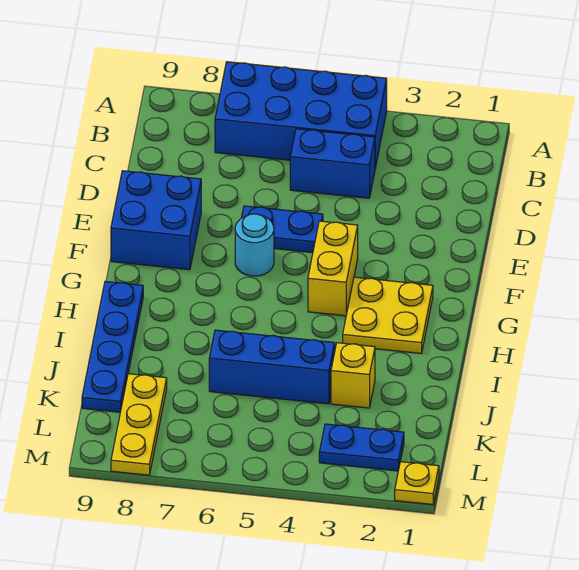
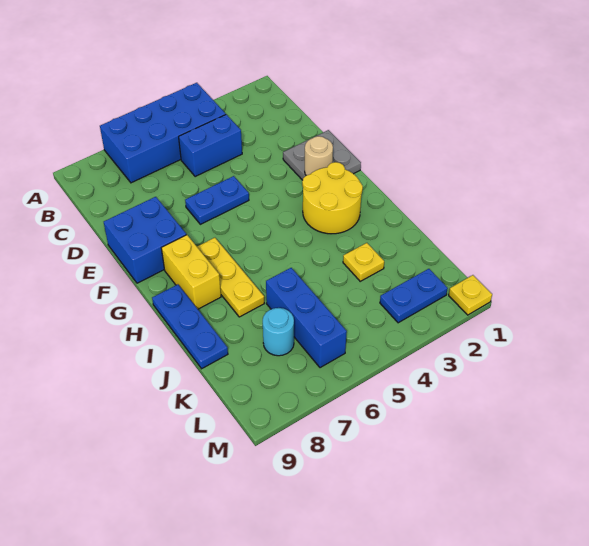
none -> grey plate E1:F2 level 1
none -> tan round brick F2 level 2
yellow brick F4:G4 level 1 -> yellow brick G8:H8 level 1
cyan round brick F6 level 1 -> cyan round brick K7 level 1
yellow plate G2:H3 level 1 -> yellow round brick G2:H3 level 1
blue plate H9:K9 level 1 -> blue plate H9:J9 level 1
yellow brick J3 level 1 -> yellow plate J3 level 1
blue brick J4:J6 level 1 -> blue brick J6:L6 level 1
yellow plate K8:M8 level 1 -> yellow plate G7:I7 level 1

